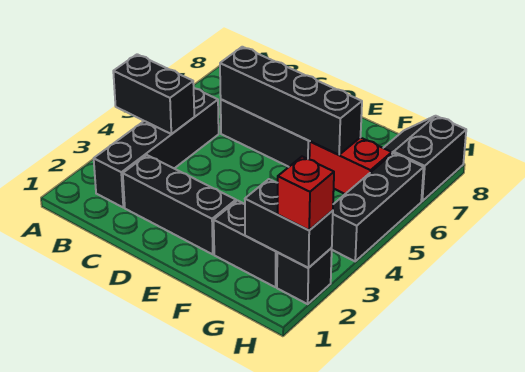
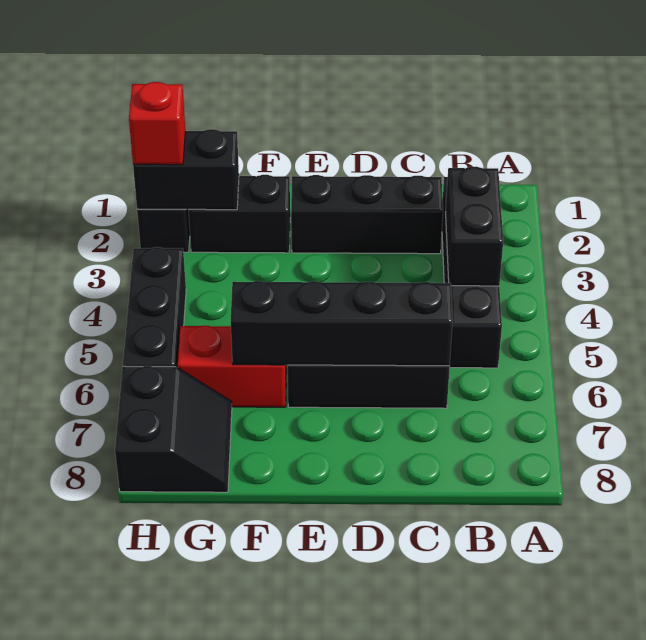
black brick A4:B4 level 2 -> black brick B3:B4 level 2

